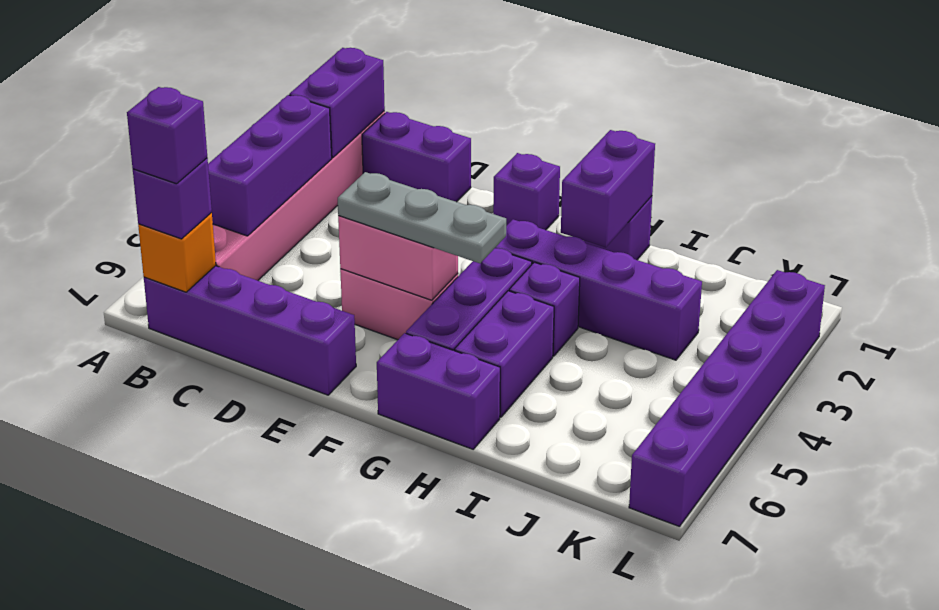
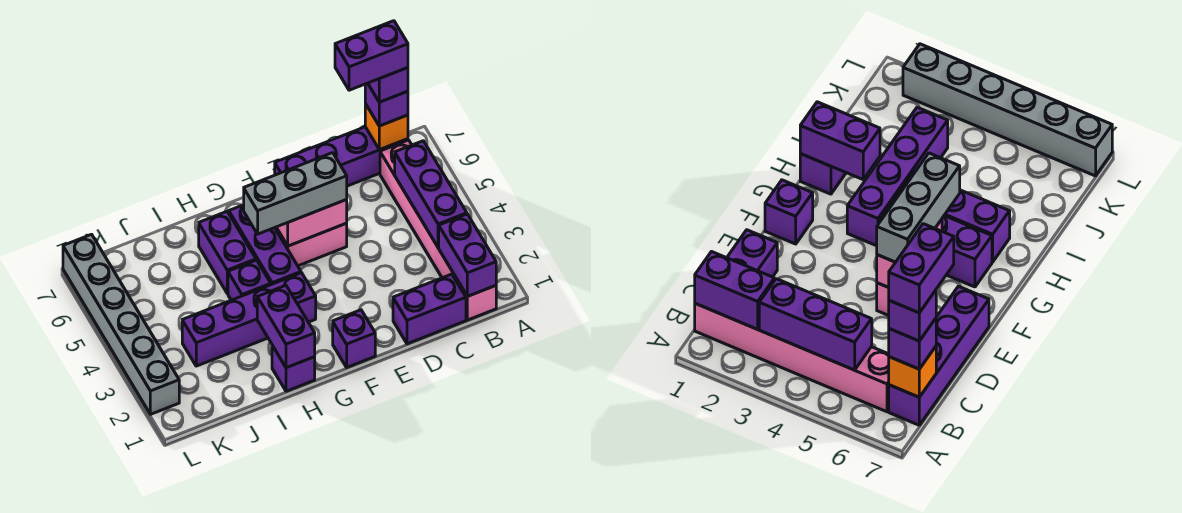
grey plate E5:G5 level 3 -> grey brick E5:G5 level 3
purple brick G7:H7 level 1 -> purple brick B7:C7 level 5
purple brick L2:L7 level 1 -> grey brick L2:L7 level 1

